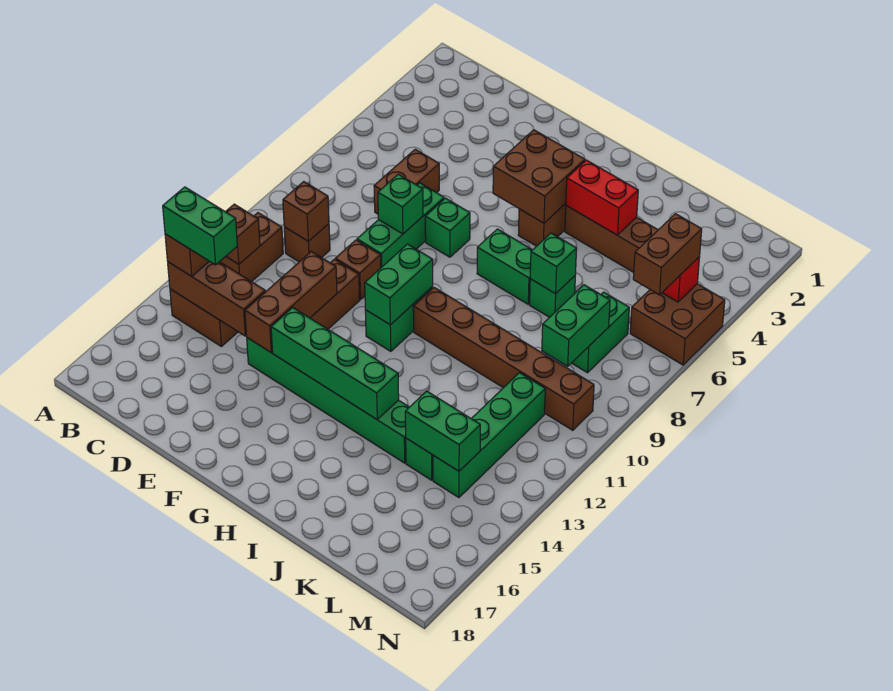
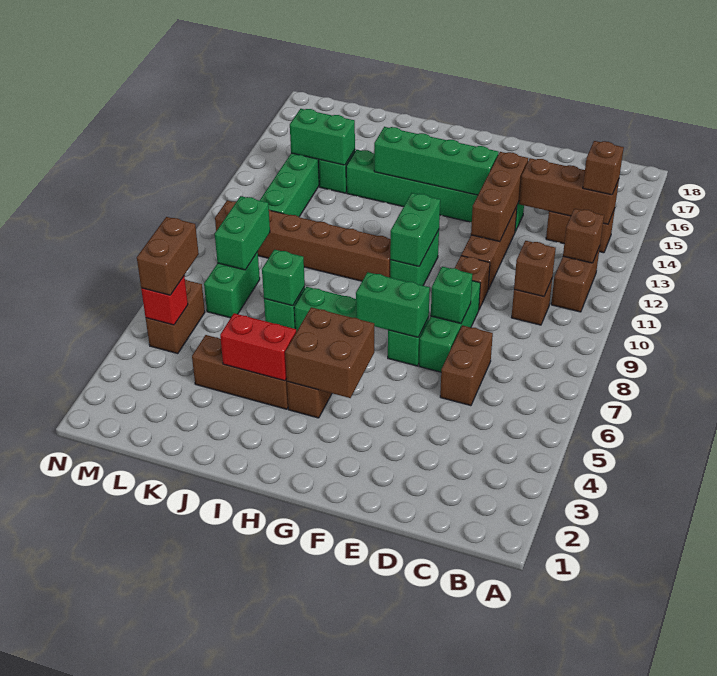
green brick B14:C14 level 4 -> green brick F7:G7 level 2
brown brick M5:N6 level 1 -> brown brick M5:M6 level 1

